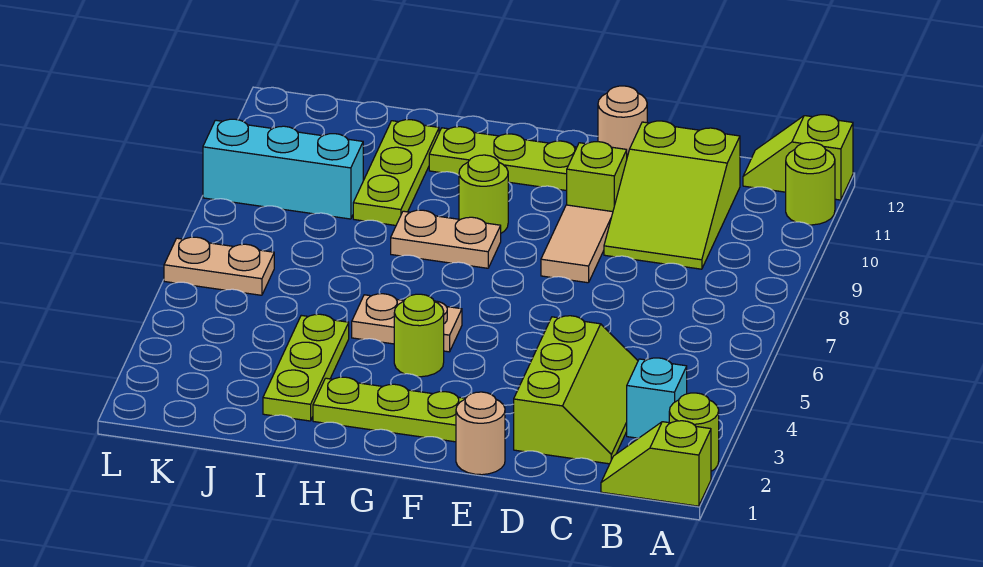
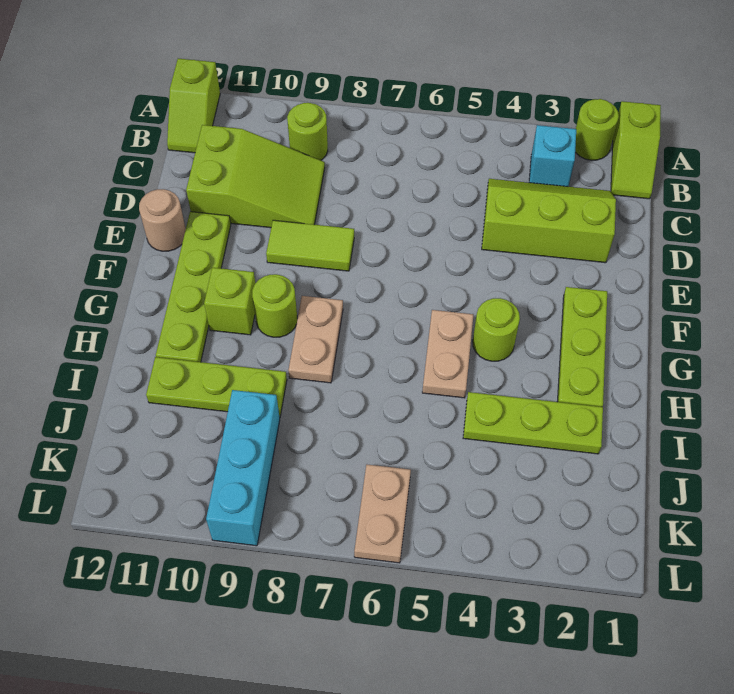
lime round brick A11 level 1 -> lime round brick B9 level 1
tan round brick E1 level 1 -> none
tan tile E8:E9 level 1 -> lime tile E8:E9 level 1
lime brick E10 level 1 -> lime brick G10 level 1

